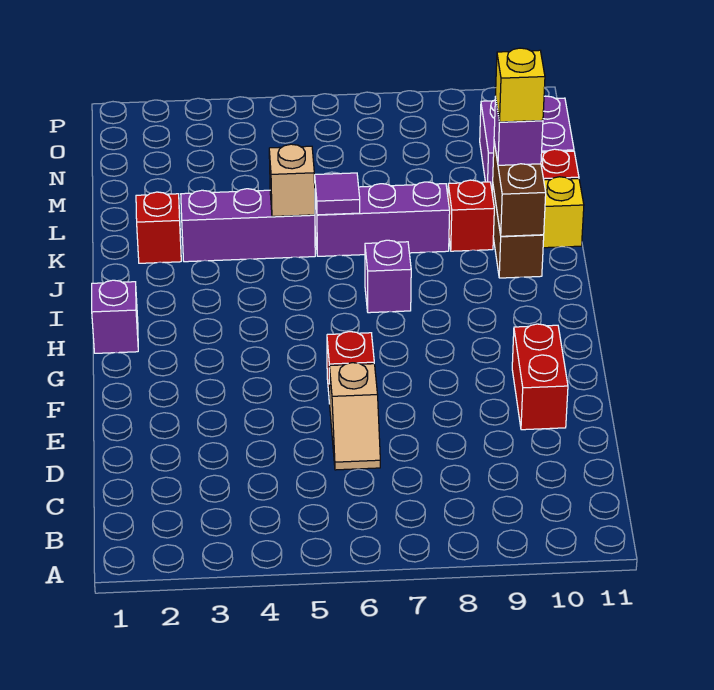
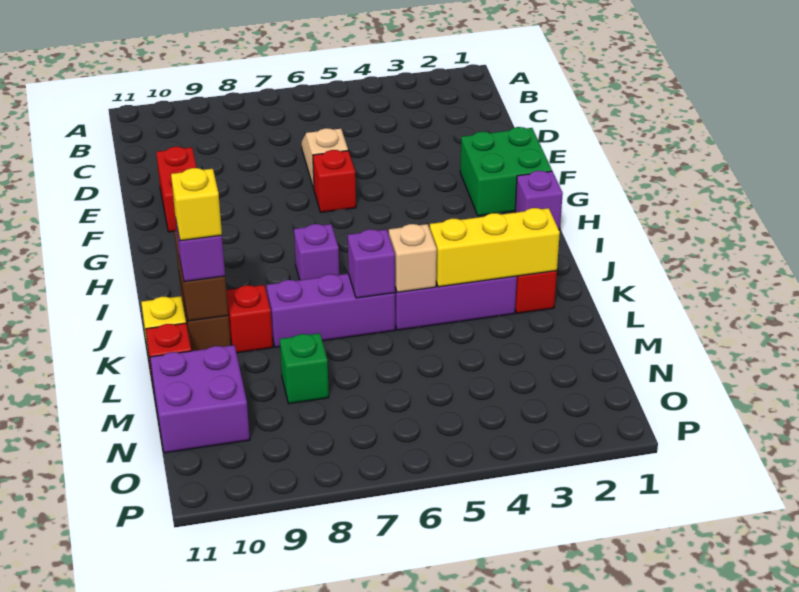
none -> green brick F1:G2 level 1
none -> yellow brick K2:K4 level 2
purple tile K6 level 2 -> purple brick K6 level 2
none -> green brick M8 level 1

